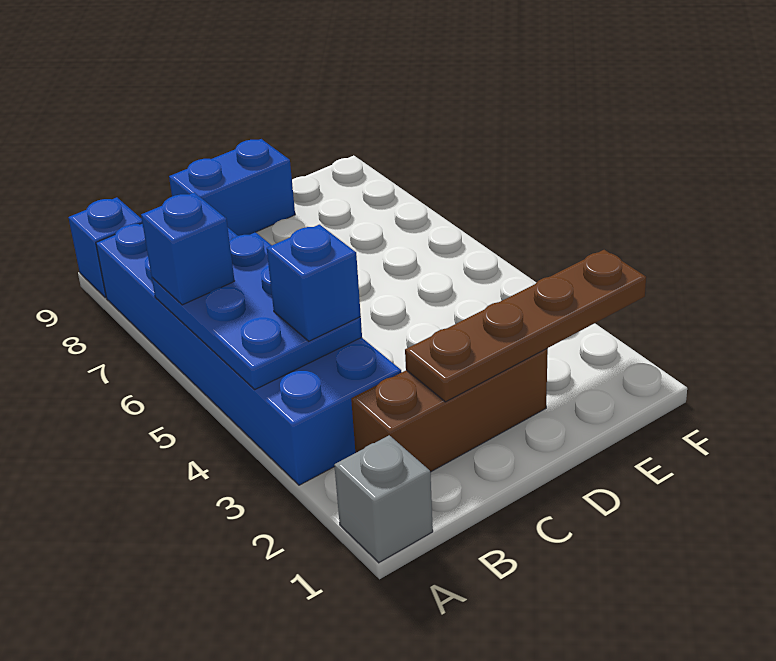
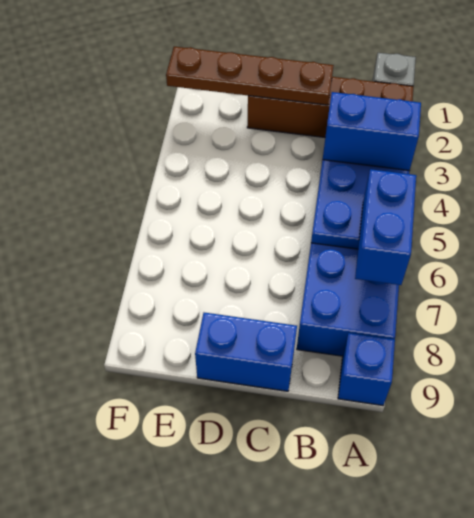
blue brick A6 level 3 -> blue brick A6:A7 level 3
brown brick B2:D2 level 1 -> brown brick A2:D2 level 1
blue brick B4 level 3 -> blue brick A4:B4 level 3

